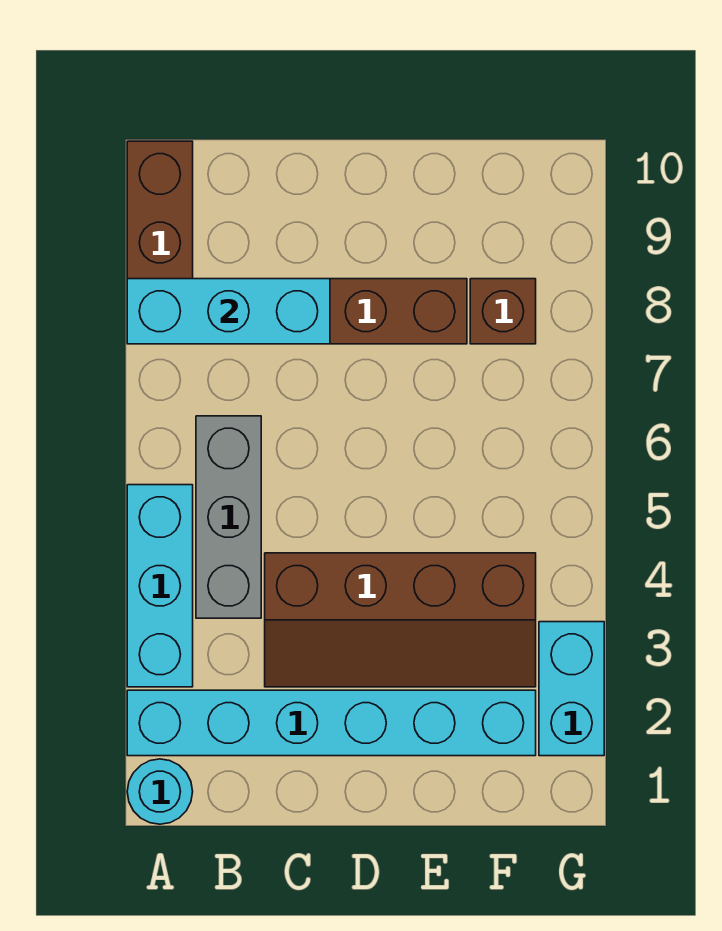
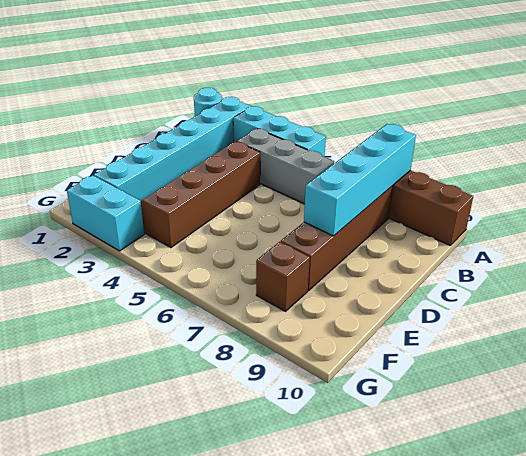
cyan brick A8:C8 level 2 -> cyan brick A8:D8 level 2

